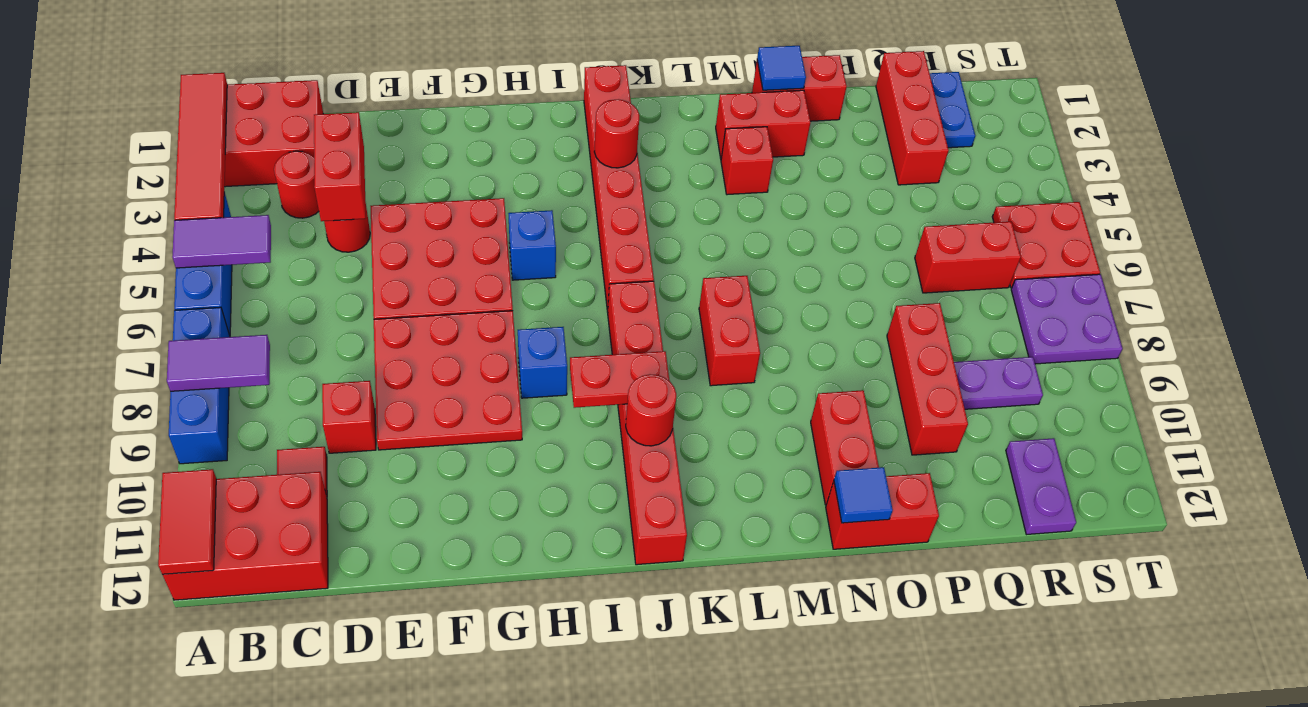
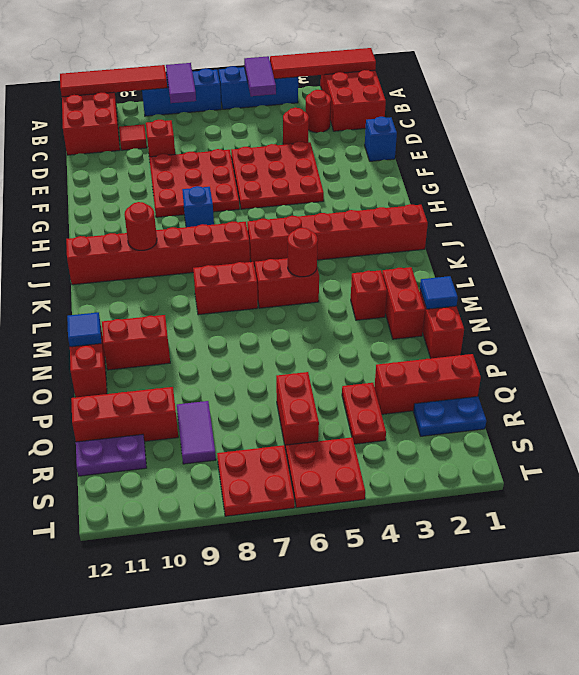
red tile A11:A12 level 2 -> red tile A9:A12 level 2
red brick D3:D4 level 2 -> red brick L5:L6 level 1
blue brick H5 level 1 -> blue brick E1 level 1
red plate I9:J9 level 2 -> red plate Q4:R4 level 1
red round brick J3 level 2 -> red round brick L5 level 2
red brick P8:P10 level 1 -> red brick Q10:Q12 level 1
purple plate Q9:R9 level 1 -> purple tile Q9:R9 level 1
purple plate S7:T8 level 1 -> red plate S7:T8 level 1

